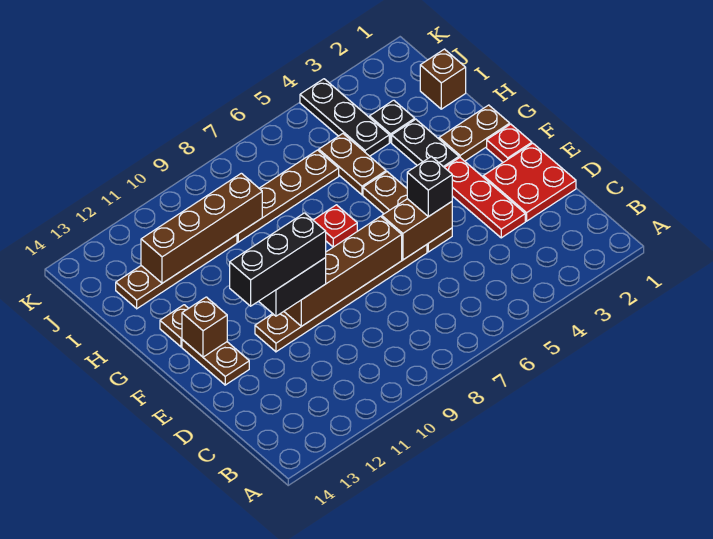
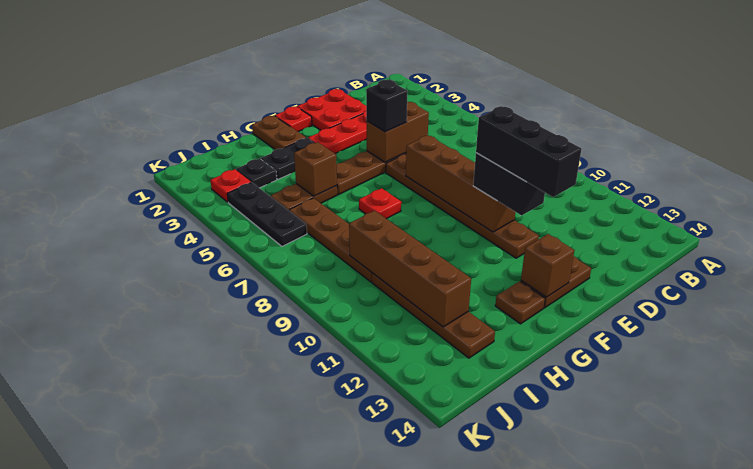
brown brick E5:E6 level 2 -> brown brick D5:E5 level 2
brown brick I1 level 1 -> brown brick H5 level 2
black plate I4:K4 level 1 -> black plate J4:J6 level 1
none -> red plate J3 level 1

